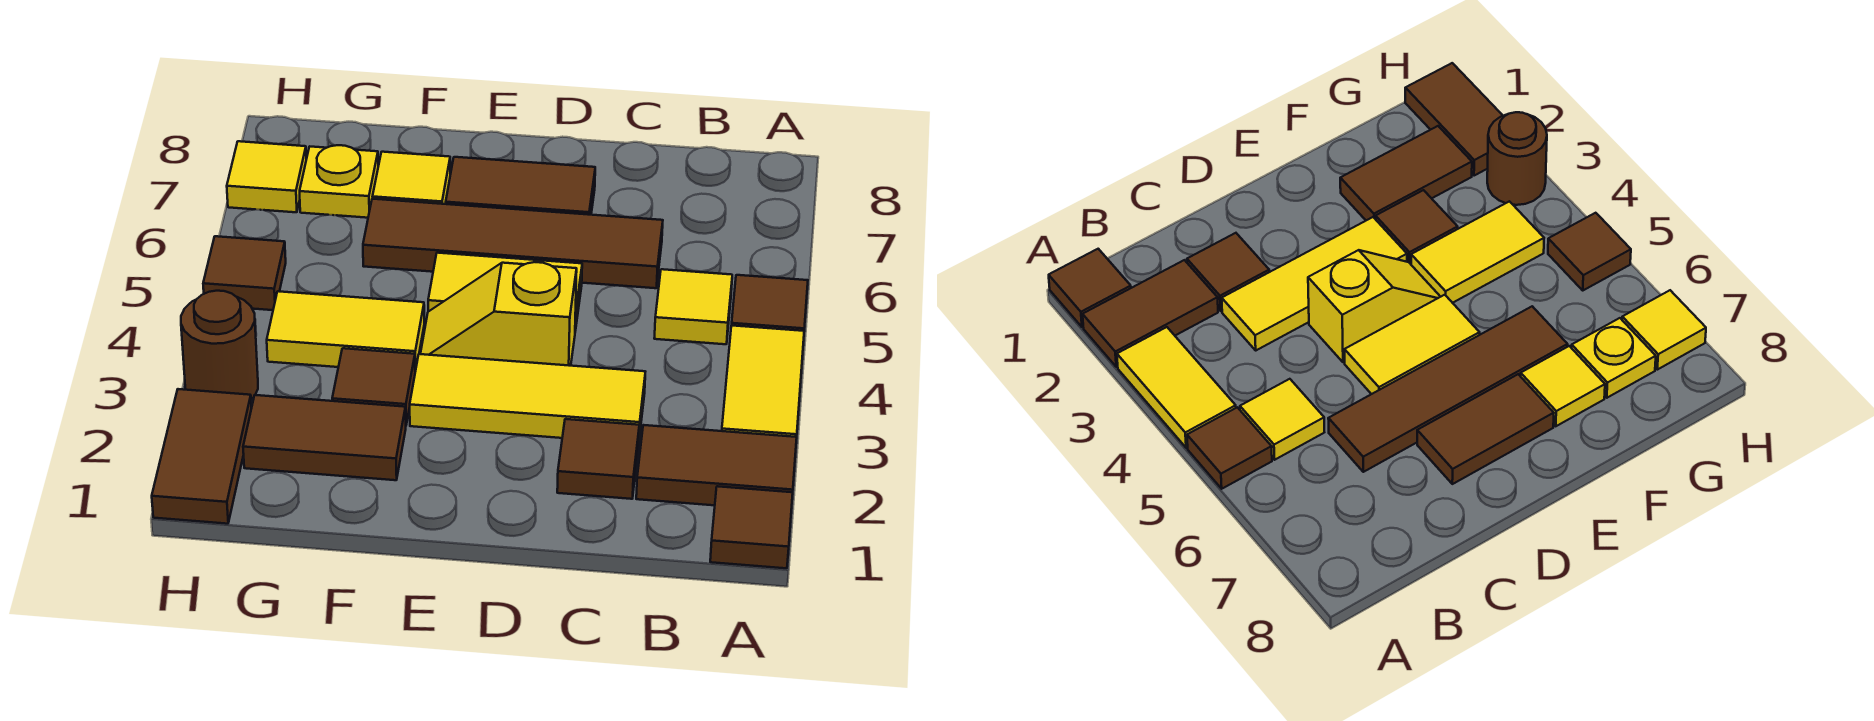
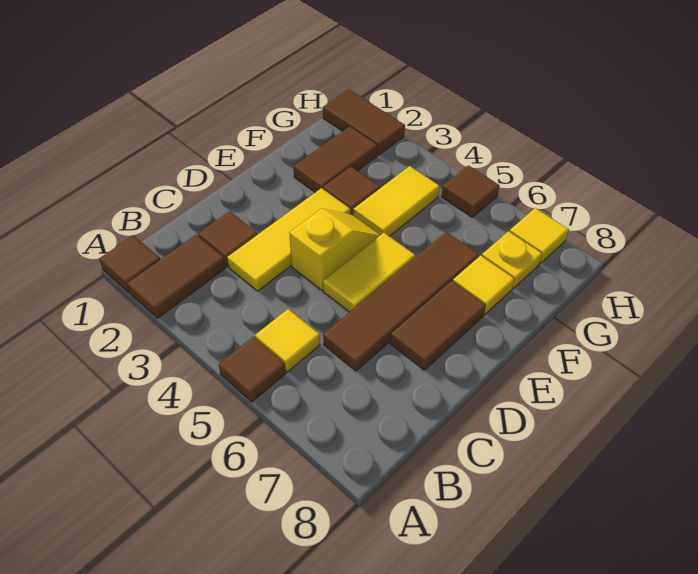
yellow tile A3:A4 level 1 -> none
brown round brick H3 level 1 -> none

